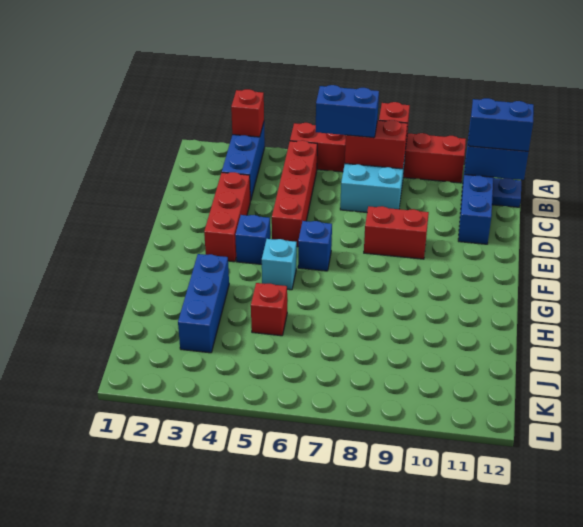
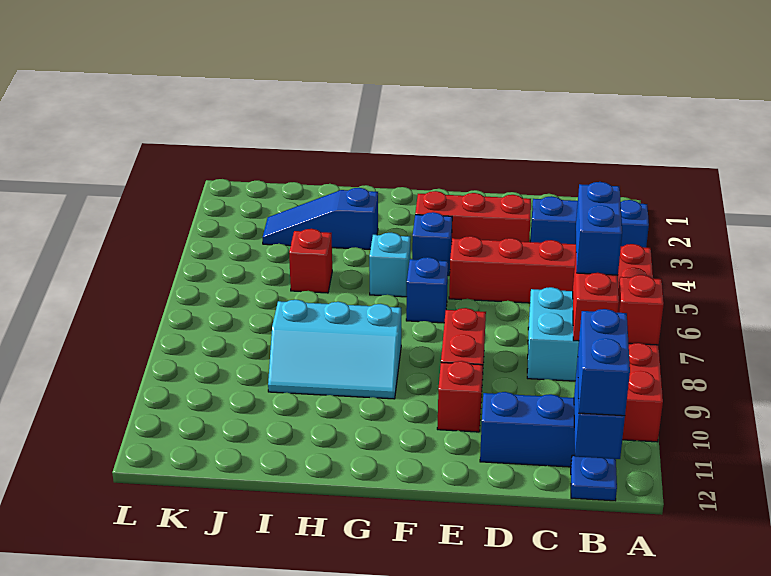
red brick A3 level 2 -> red brick E10 level 1
none -> cyan slope G8:I9 level 1 top 8
blue brick H3:J3 level 1 -> blue slope H3:J3 level 1 top H

